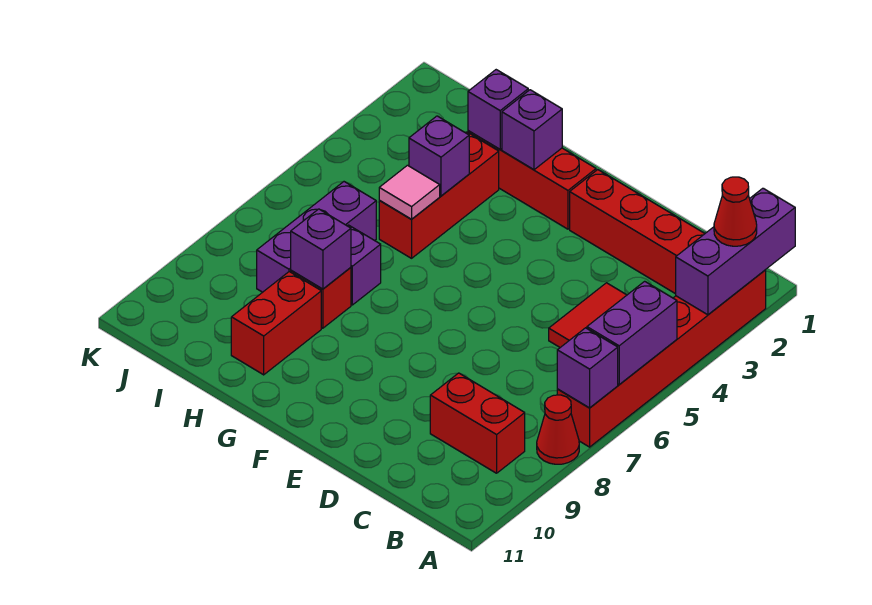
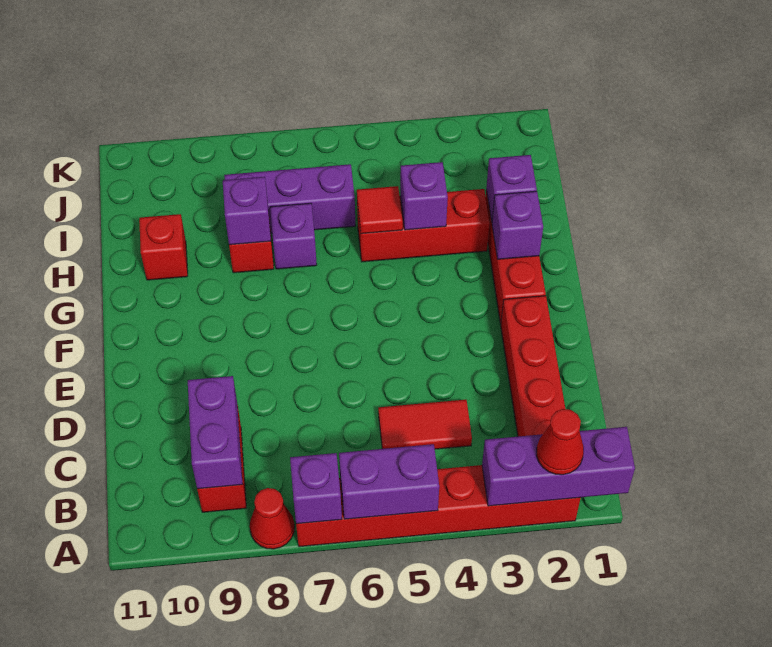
none -> purple brick B9:C9 level 2
pink tile H5 level 2 -> red tile H5 level 2
red brick H9:H10 level 1 -> red brick H10 level 1

